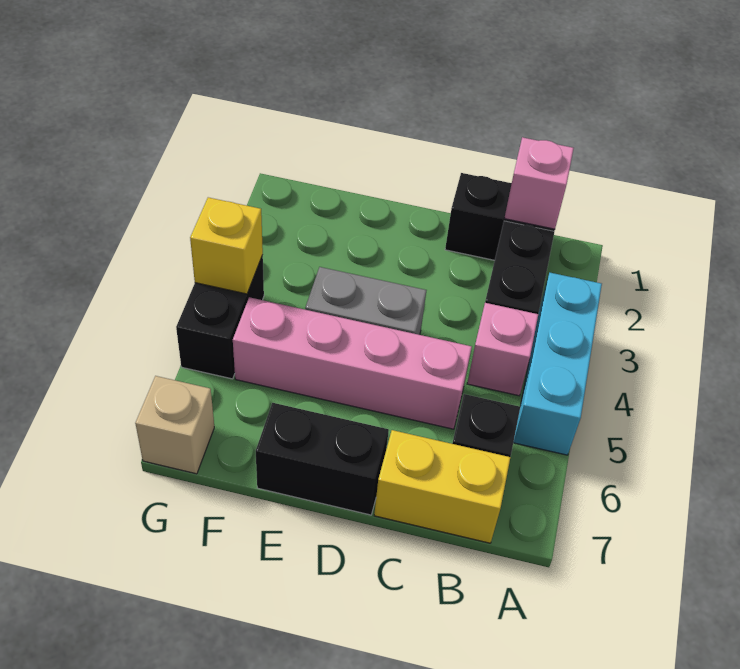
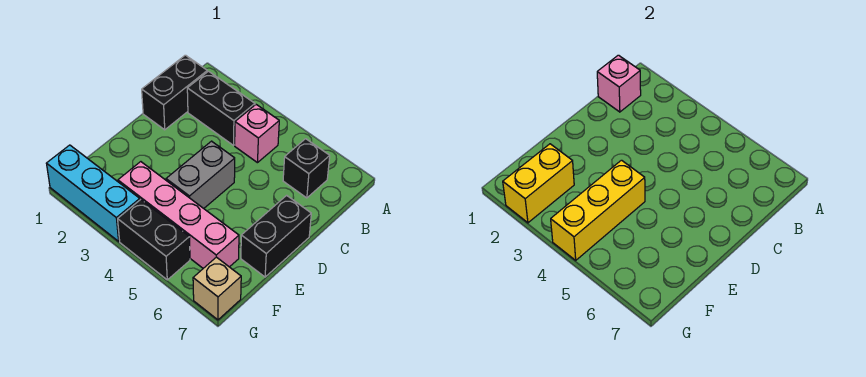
cyan brick A3:A5 level 1 -> cyan brick G1:G3 level 1
yellow brick B7:C7 level 1 -> yellow brick F2:G2 level 2
pink brick C5:F5 level 1 -> pink brick F3:F6 level 1
yellow brick G4 level 2 -> yellow brick E4:G4 level 2

